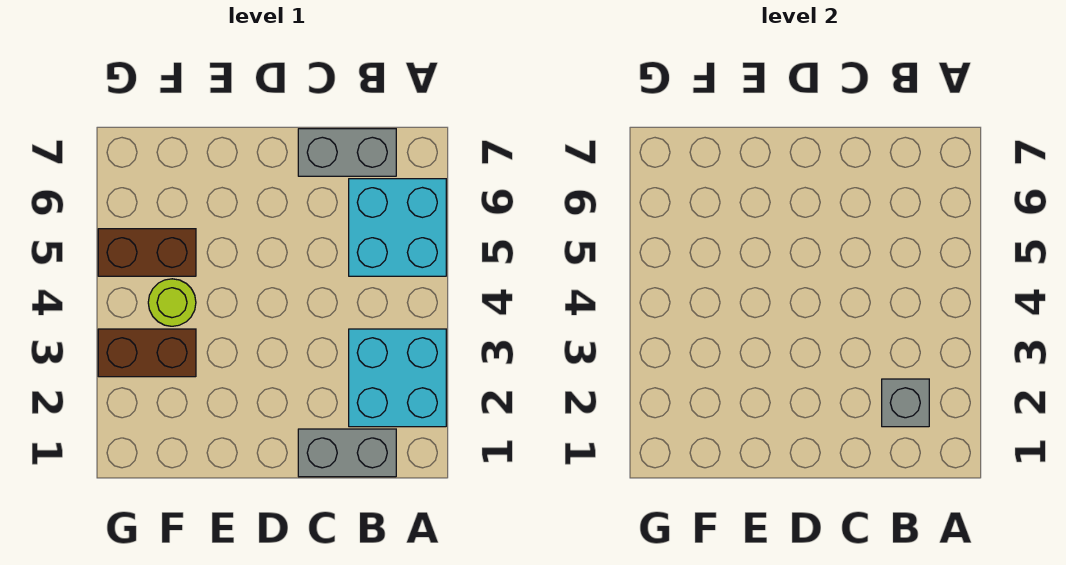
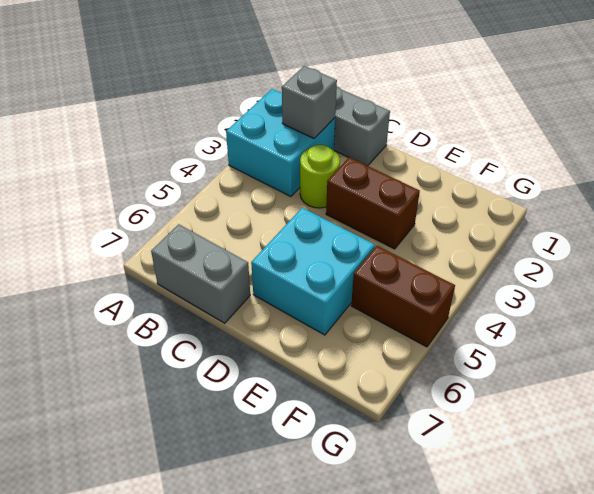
cyan brick A5:B6 level 1 -> cyan brick D5:E6 level 1
brown brick F3:G3 level 1 -> brown brick D3:E3 level 1
lime round brick F4 level 1 -> lime round brick C3 level 1

